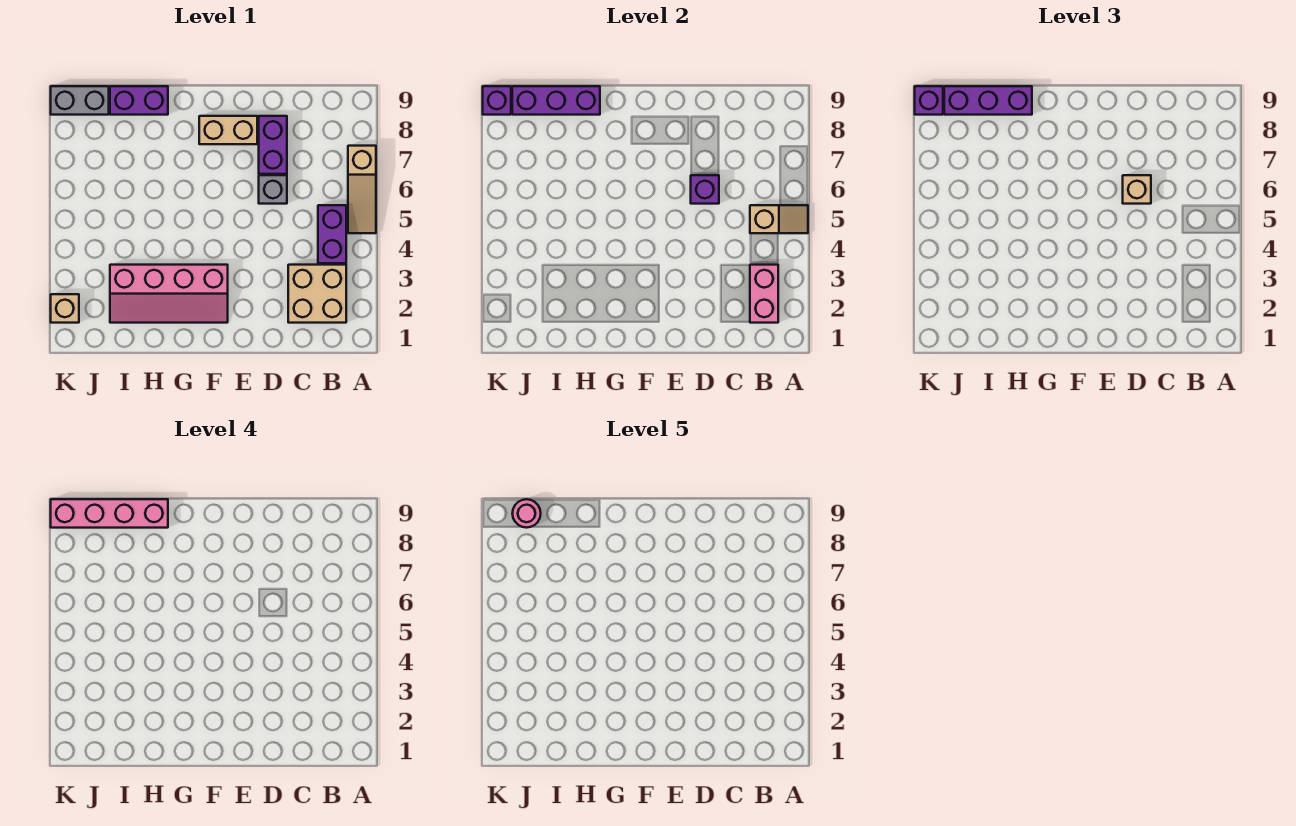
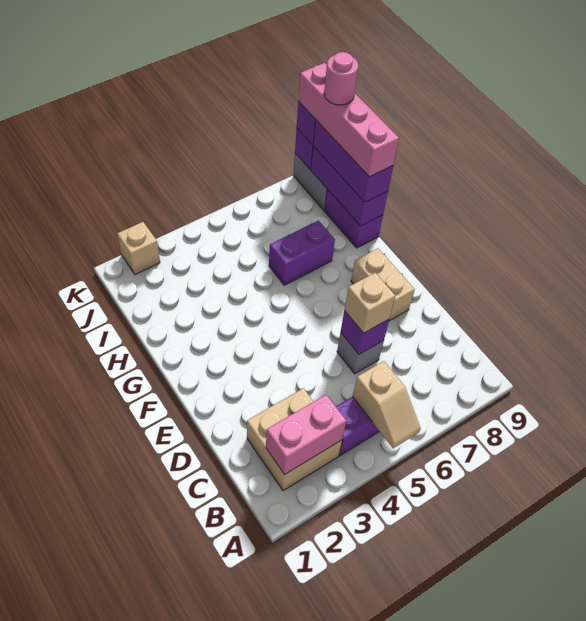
tan slope A5:A7 level 1 top 7 -> none
purple brick D7:D8 level 1 -> purple brick H6:H7 level 1
pink slope F2:I3 level 1 top 3 -> none

